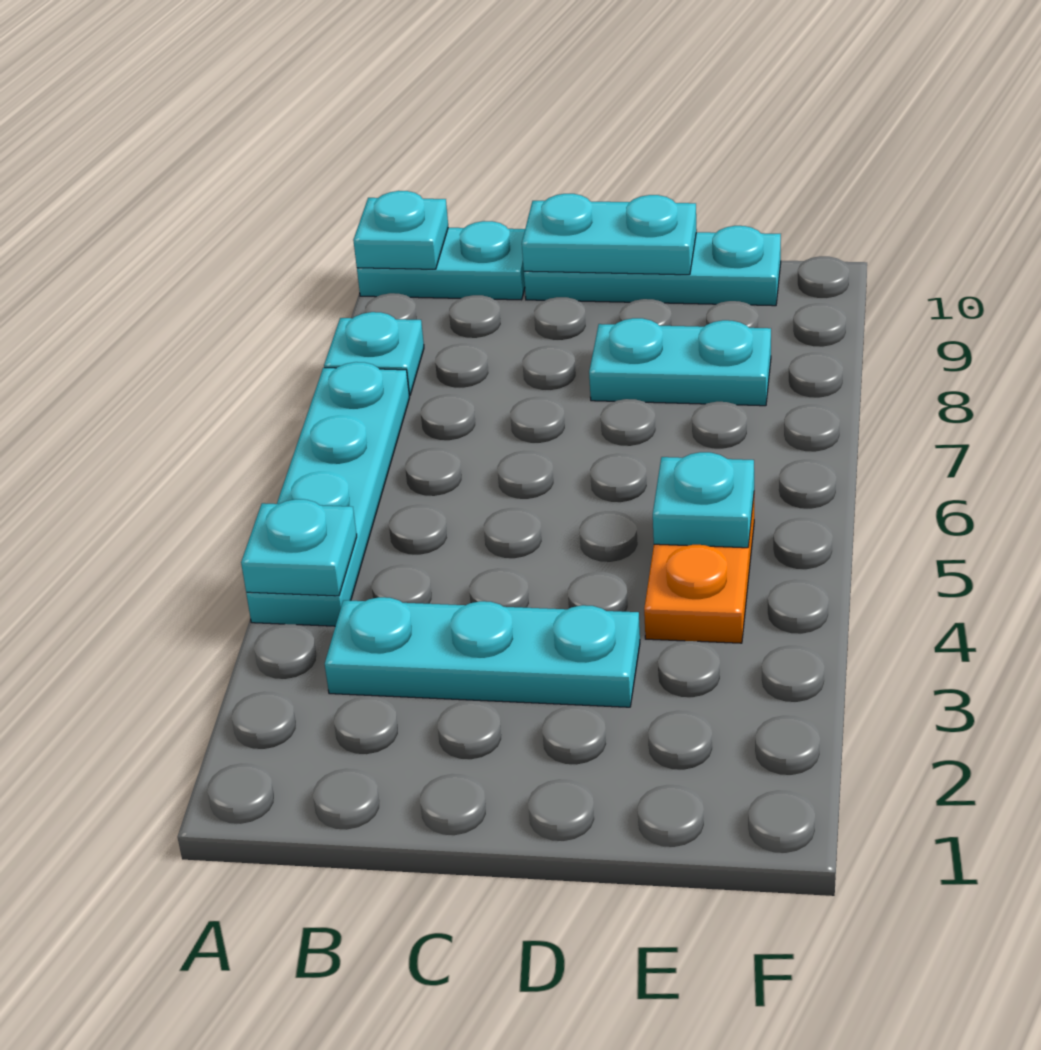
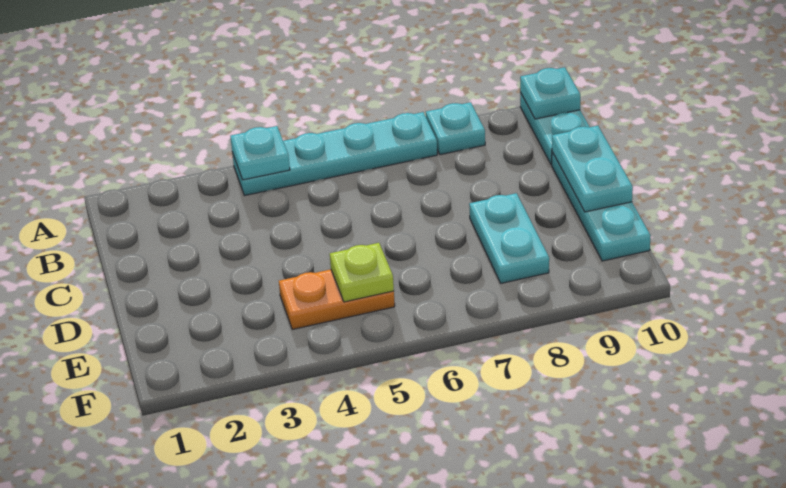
cyan plate B3:D3 level 1 -> none
cyan plate E5 level 2 -> lime plate E5 level 2

